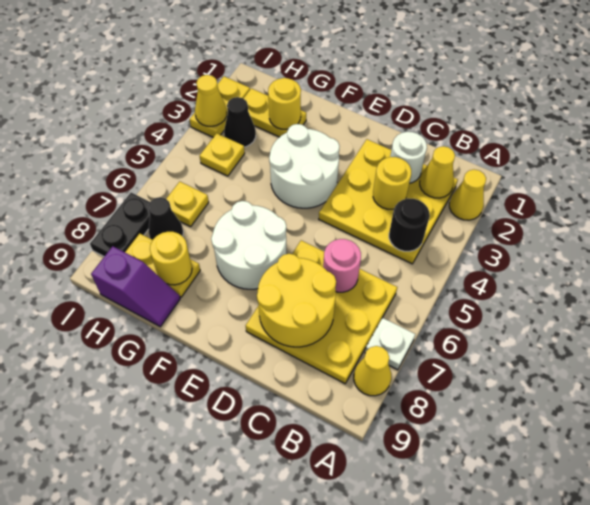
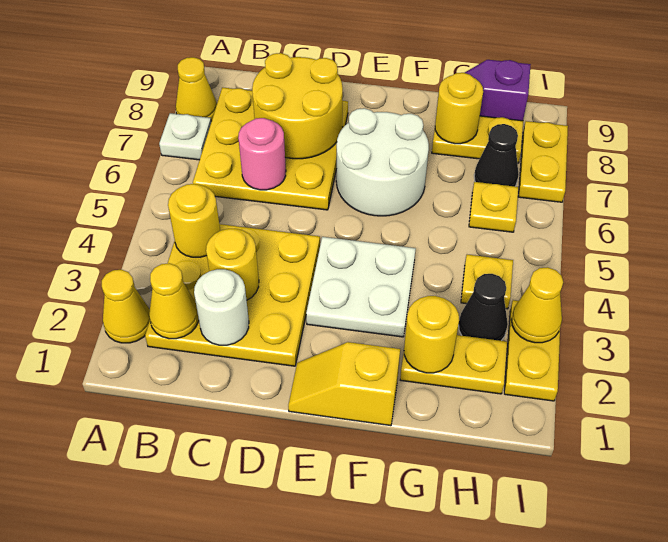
black round brick B4 level 2 -> yellow round brick B4 level 2
none -> yellow slope E1:F1 level 1 top F
white round brick E3:F4 level 1 -> white plate E3:F4 level 1
black plate I7:I8 level 1 -> yellow plate I7:I8 level 1

